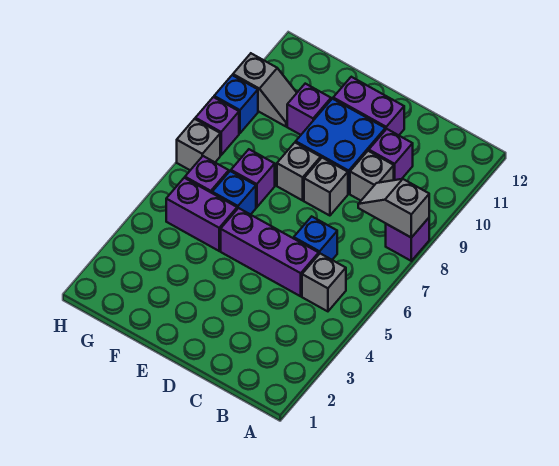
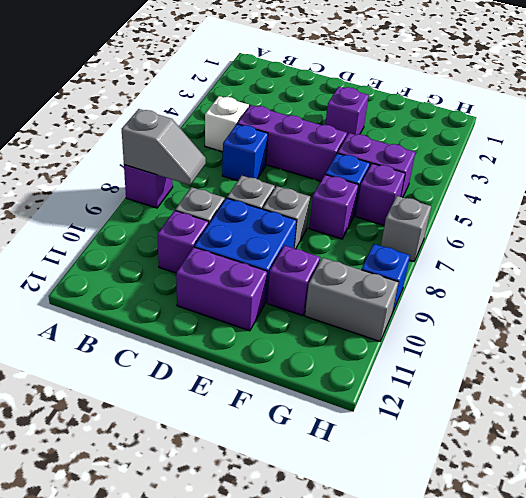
grey brick B5 level 1 -> white brick B5 level 1
grey slope G10:H10 level 1 top H -> grey brick G10:H10 level 1
purple brick H8 level 1 -> purple brick E3 level 1

